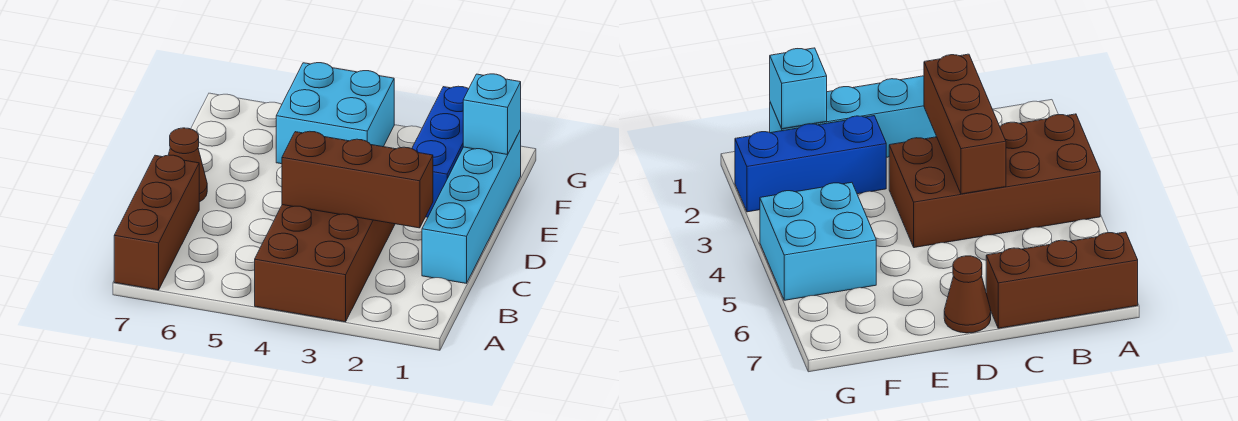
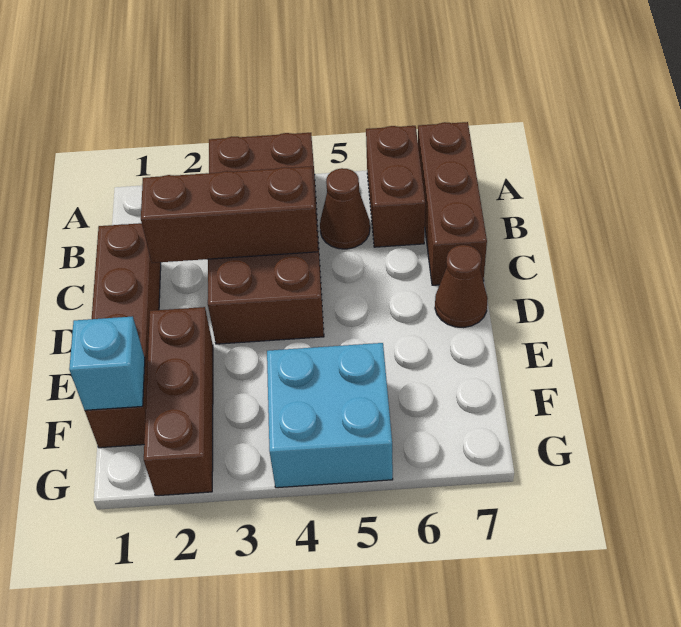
none -> brown brick A6:B6 level 1
none -> brown cone B5 level 1
cyan brick C1:F1 level 1 -> brown brick C1:F1 level 1
blue brick E2:G2 level 1 -> brown brick E2:G2 level 1

